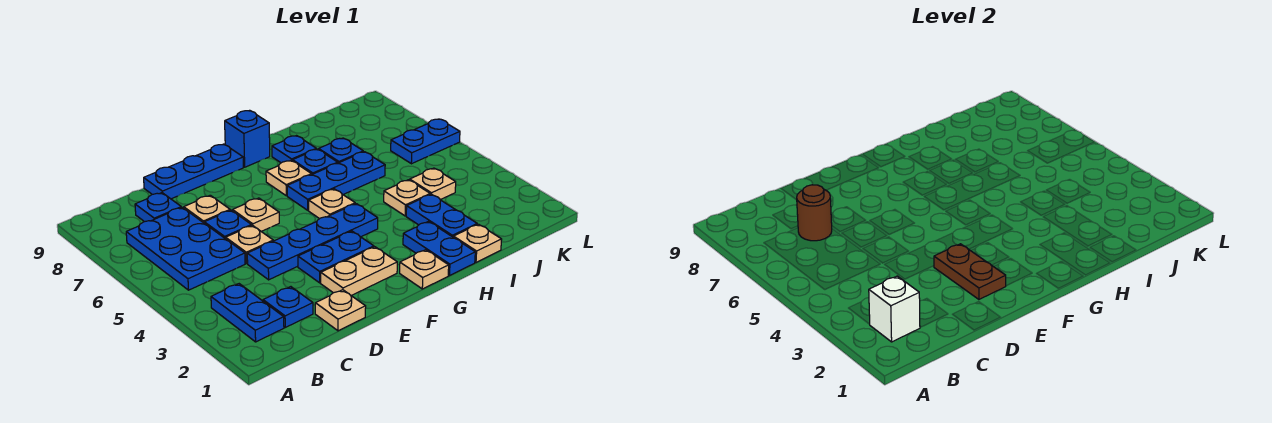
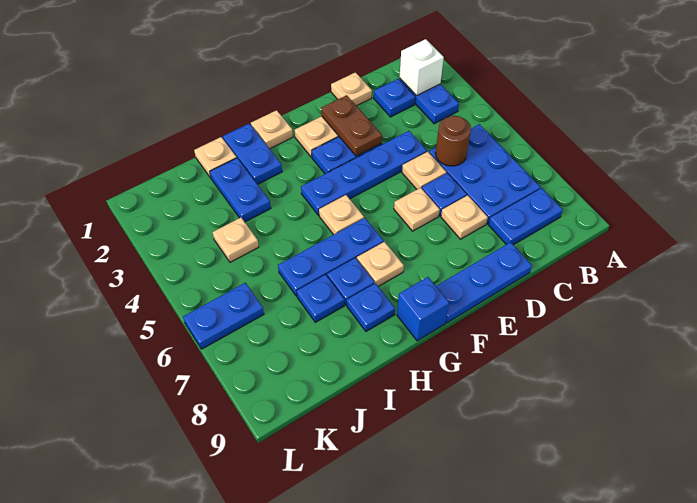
brown round brick C7 level 2 -> brown round brick C5 level 2
blue plate C8 level 1 -> blue plate B8:C8 level 1
tan plate I4 level 1 -> none

